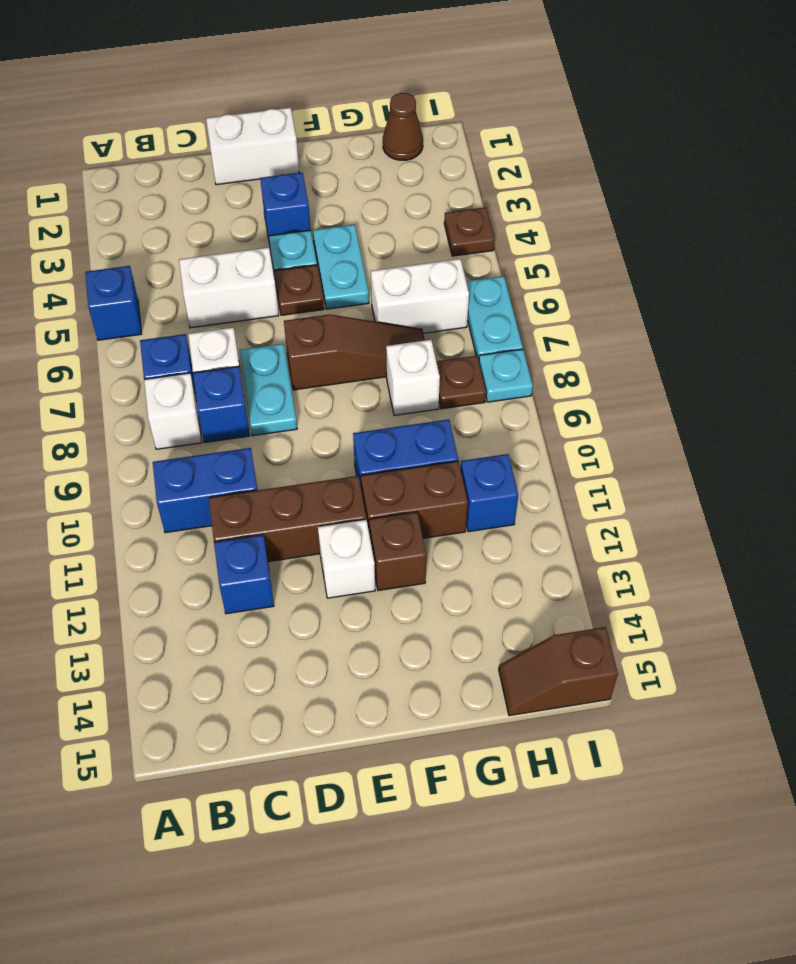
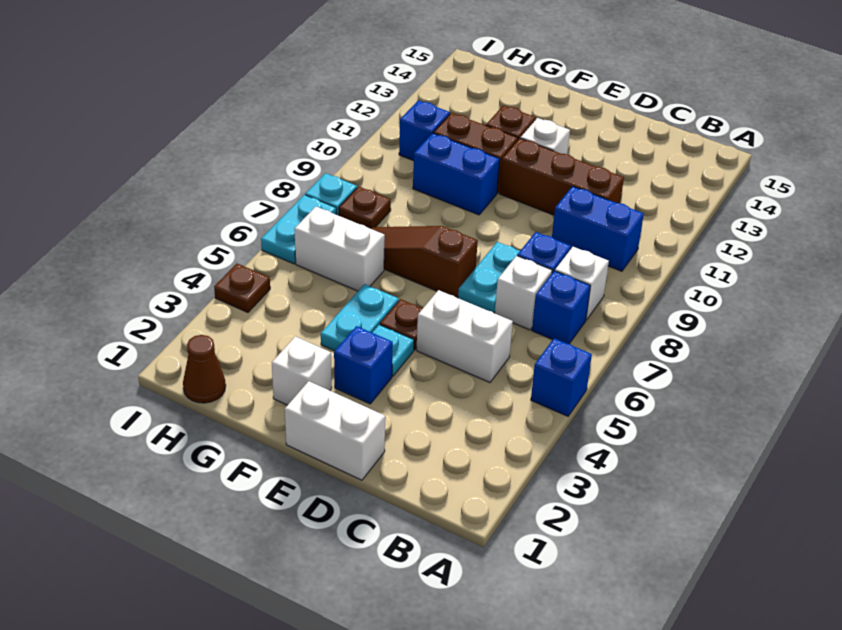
blue brick C12 level 1 -> none
white brick G8 level 1 -> white brick F2 level 1
brown slope H15:I15 level 1 top I -> none

